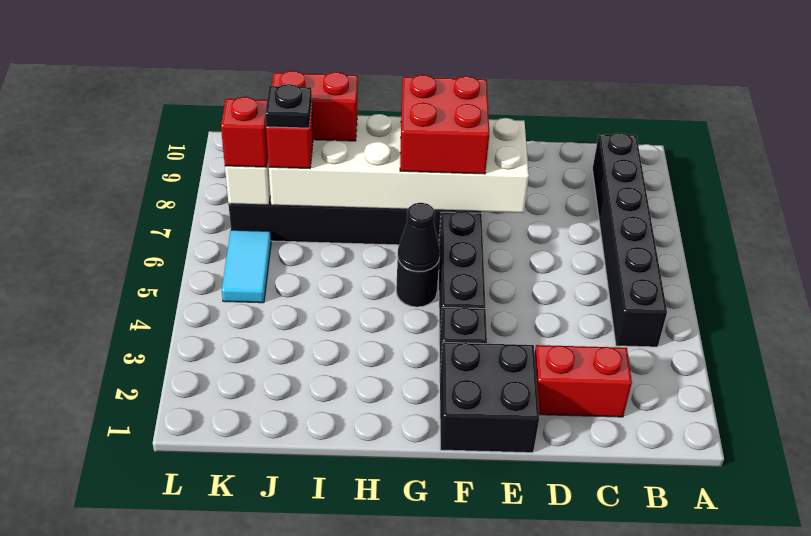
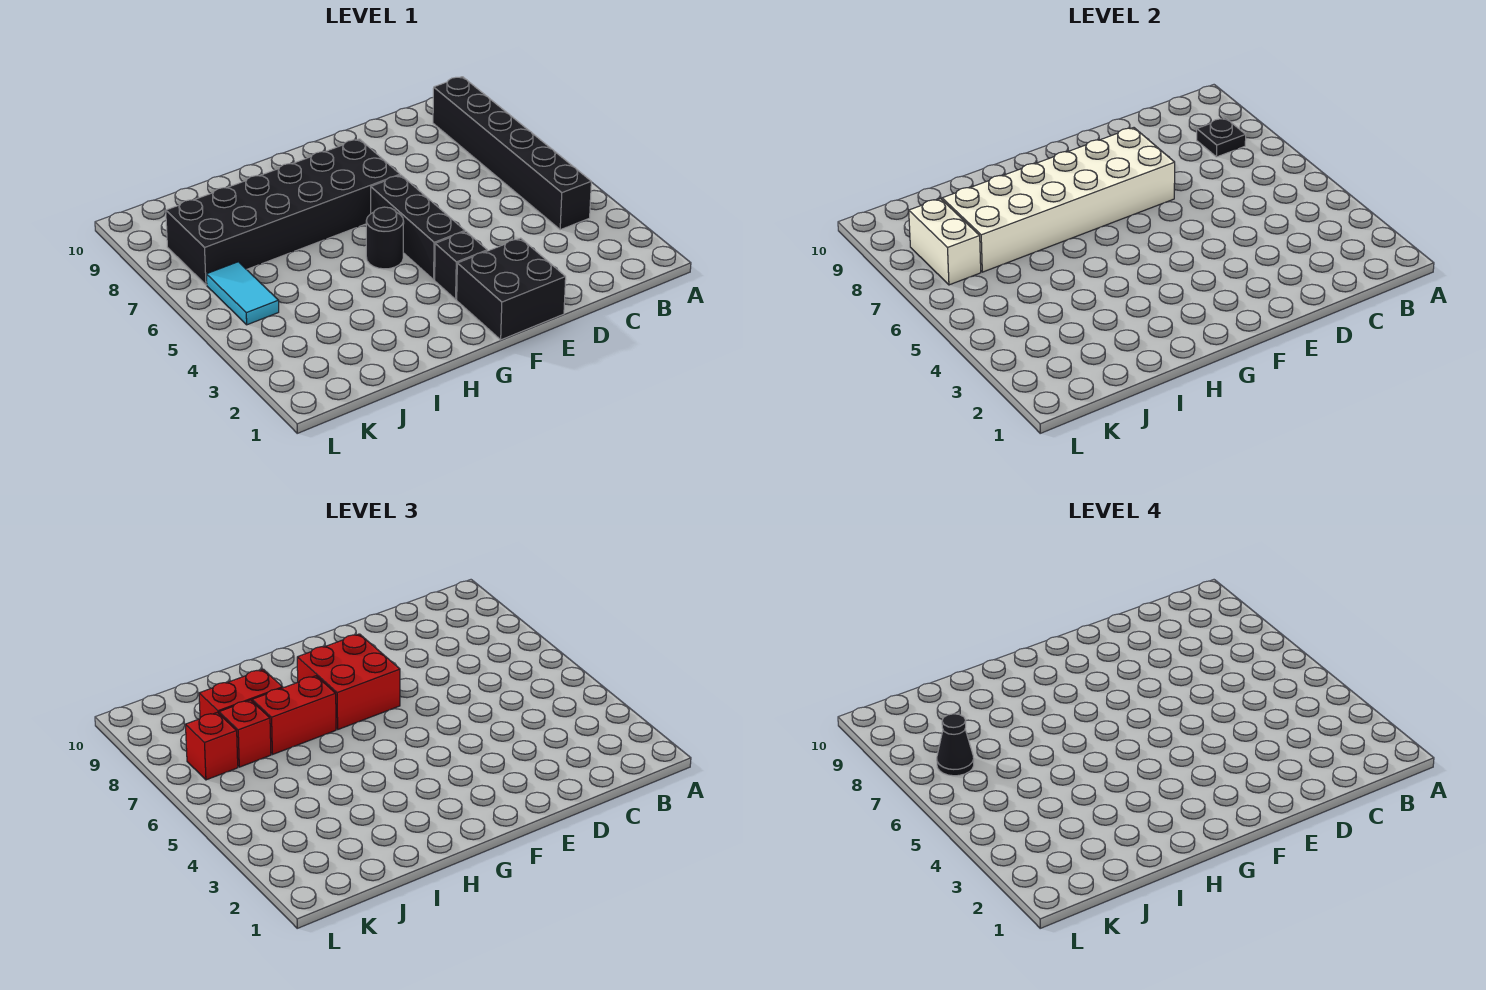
red brick C2:D2 level 1 -> red brick H7:I7 level 3
black cone G5 level 2 -> black cone K7 level 4
black plate J7 level 4 -> black plate B8 level 2

